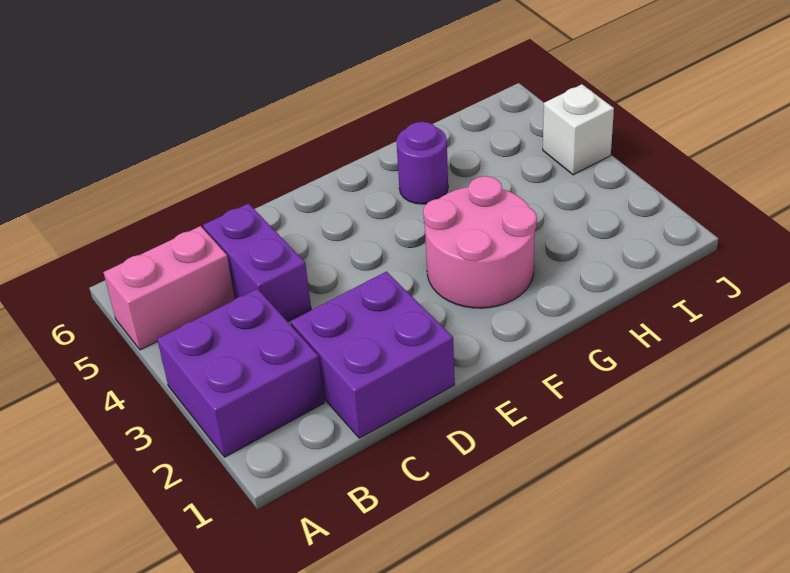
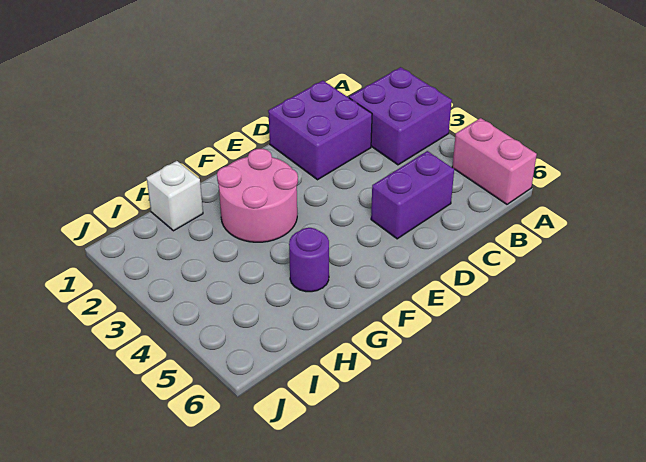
pink brick A5:B5 level 1 -> pink brick A5:A6 level 1
purple brick C4:C5 level 1 -> purple brick C5:D5 level 1
white brick J4 level 1 -> white brick H1 level 1

